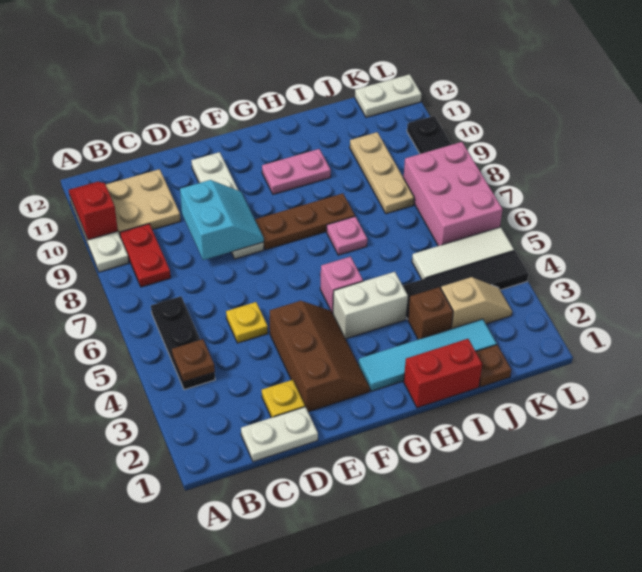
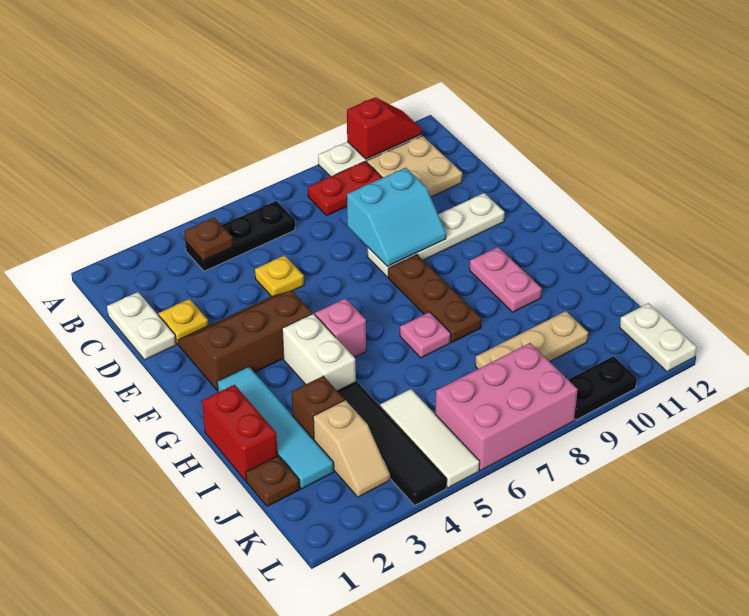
brown slope E2:F4 level 1 top E -> brown slope E2:F4 level 1 top F

